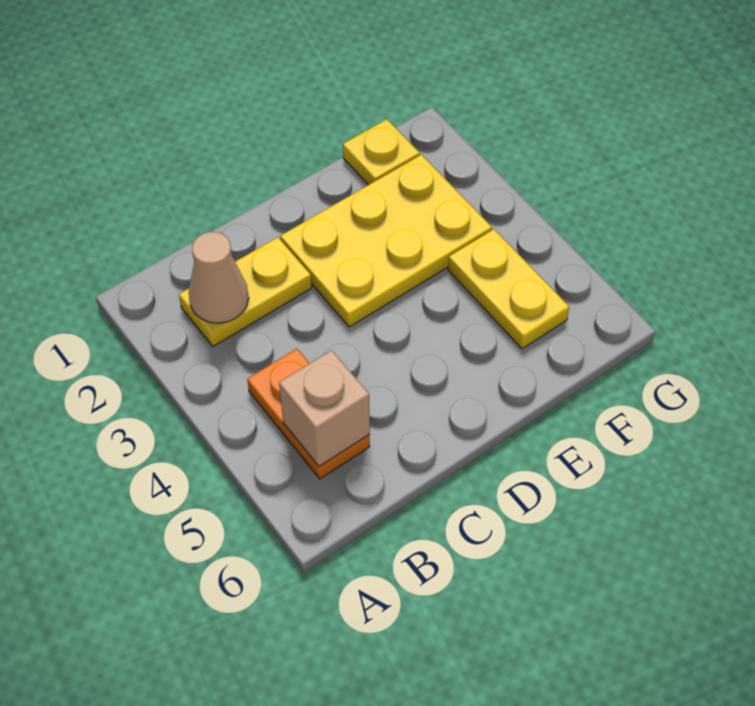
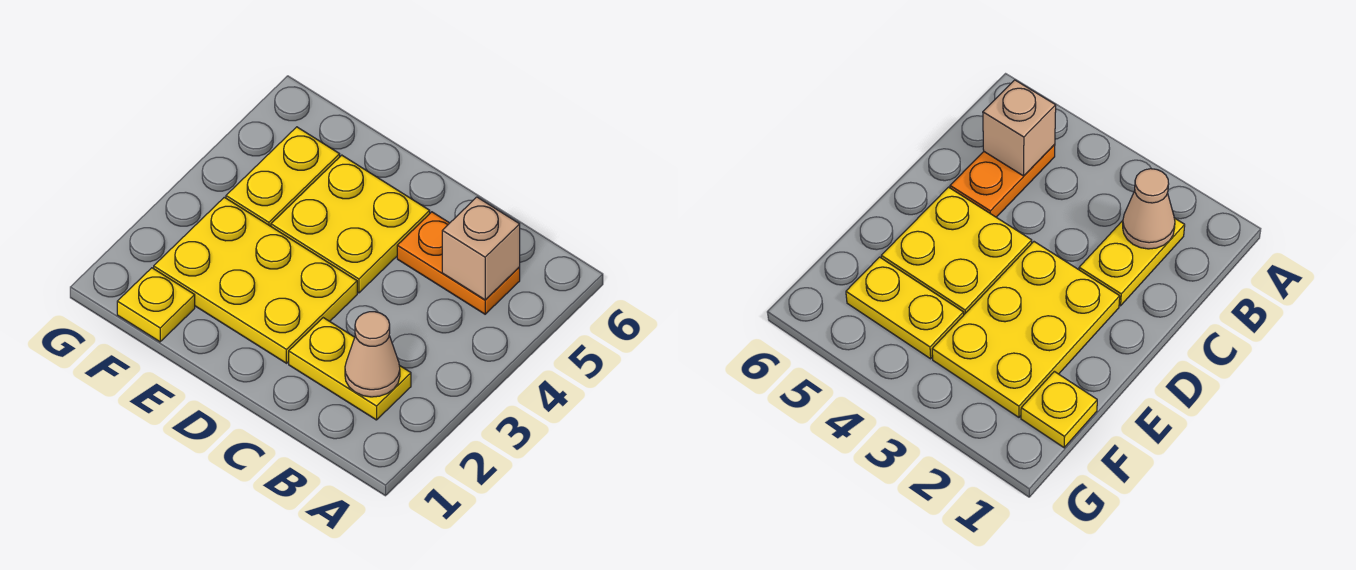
orange plate B4:B5 level 1 -> orange plate B5:C5 level 1
none -> yellow plate D4:E5 level 1

